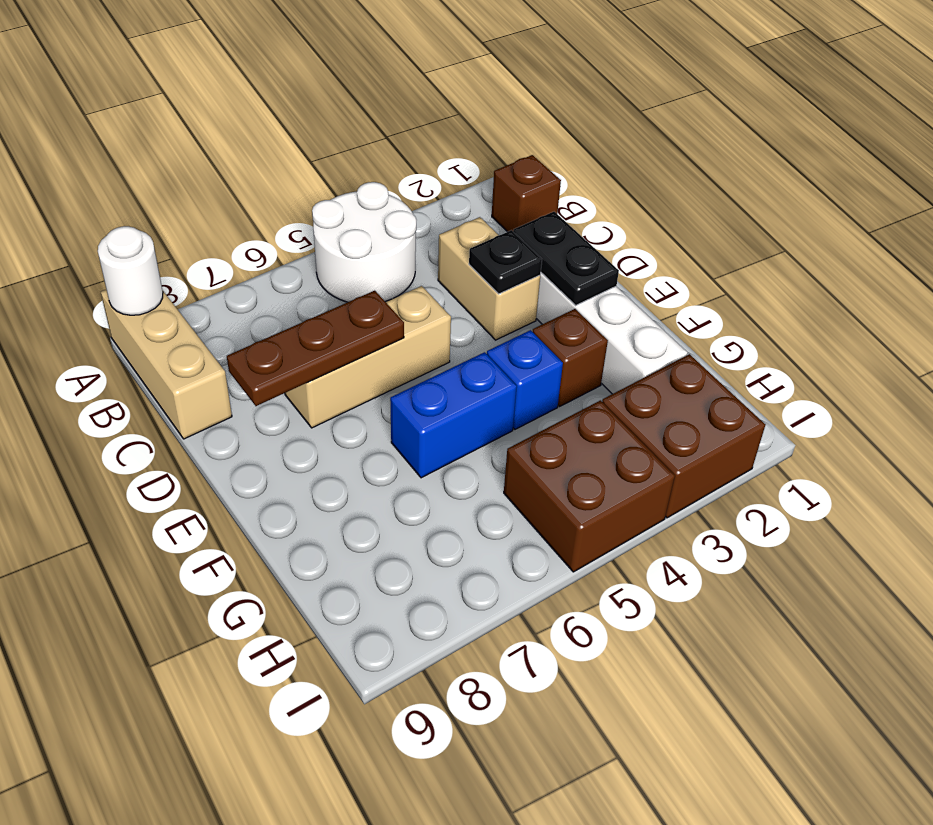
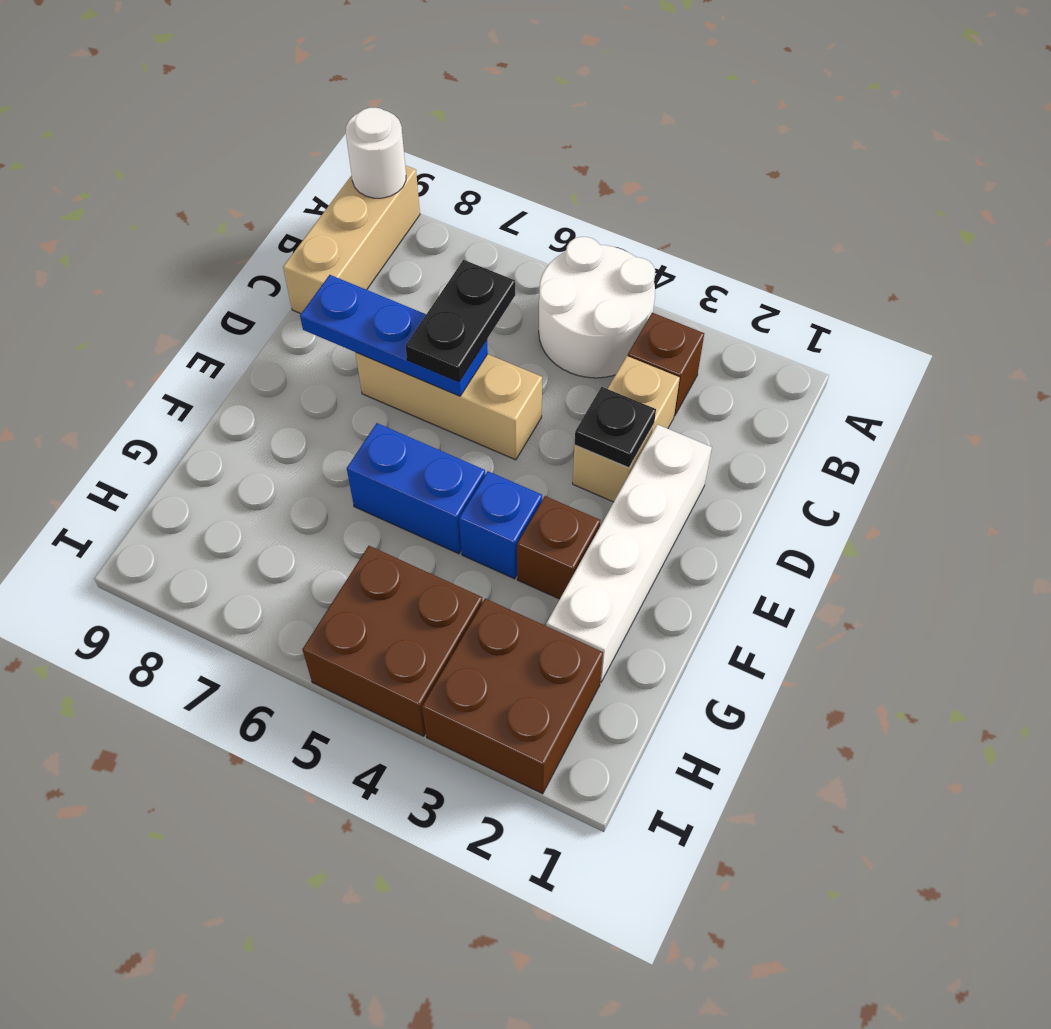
brown brick B1 level 1 -> brown brick B3 level 1
black plate D2:E2 level 2 -> black plate C6:D6 level 3
brown plate D6:D8 level 2 -> blue plate D6:D8 level 2

